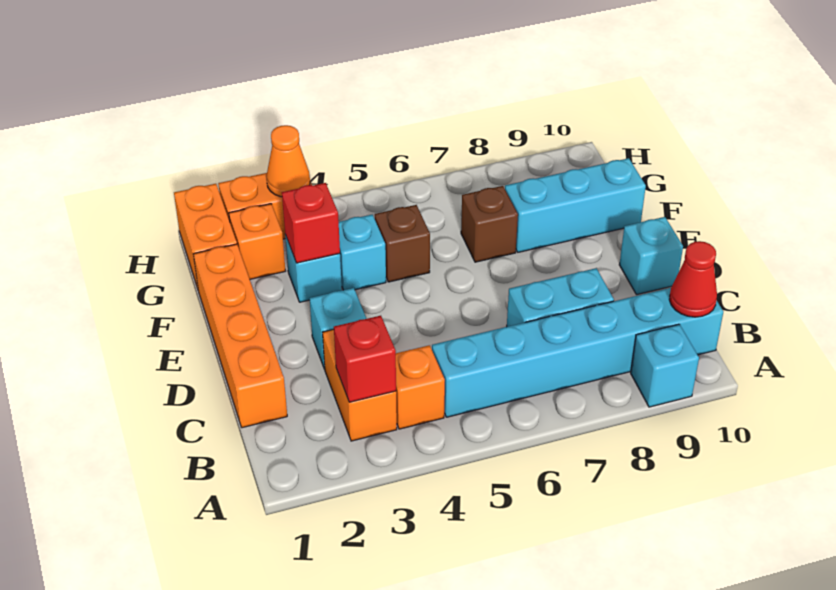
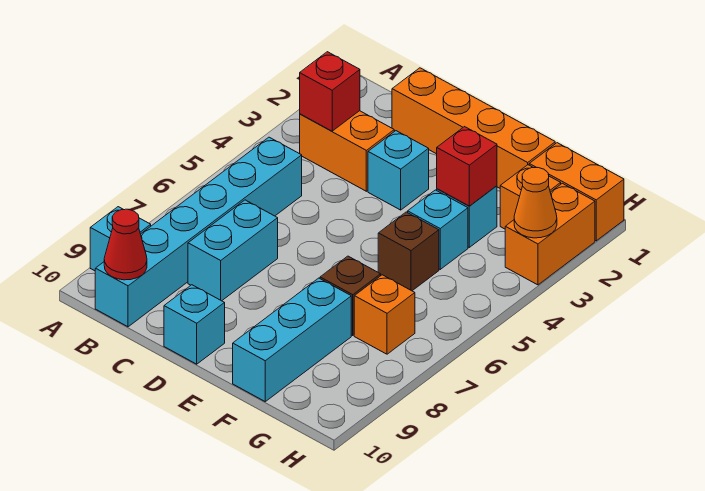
orange brick B4 level 1 -> orange brick G7 level 1

